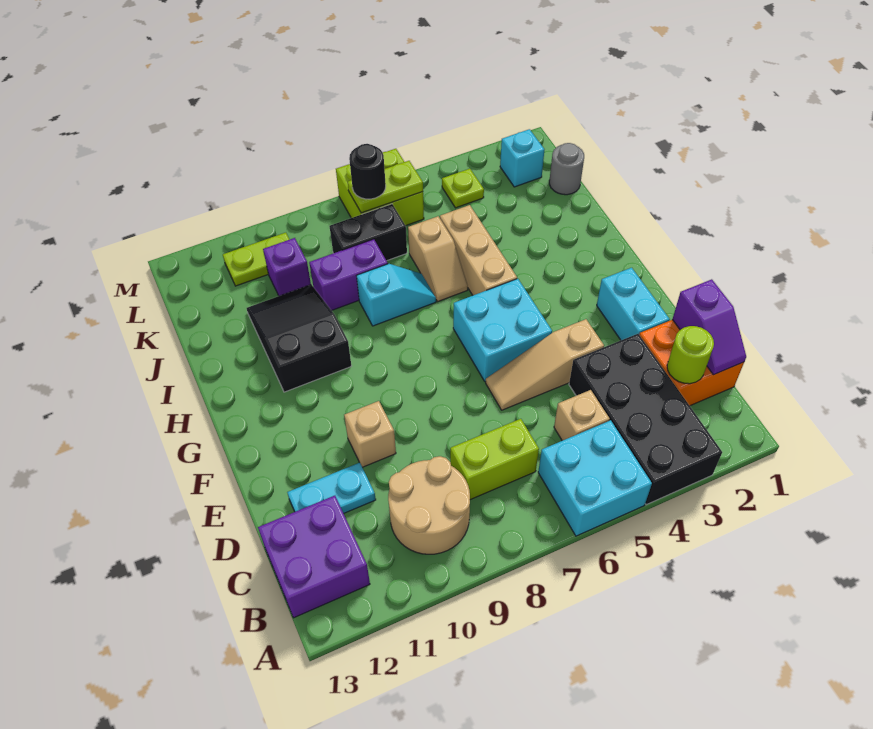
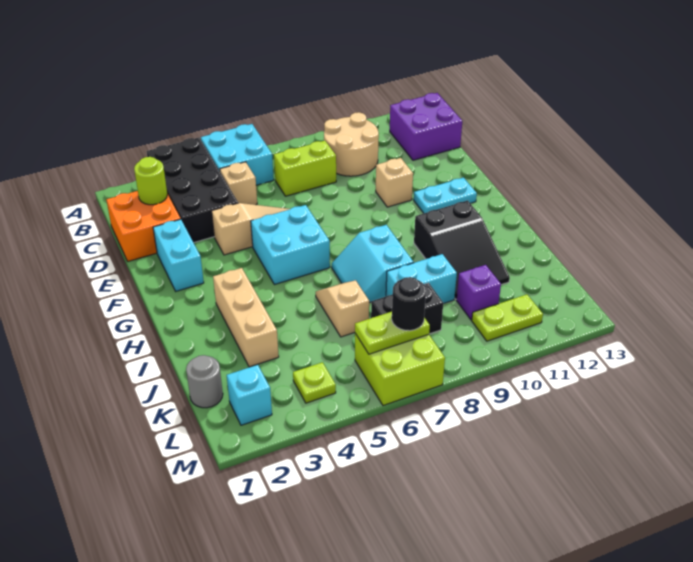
purple slope C1:D1 level 2 top D -> none
cyan plate D11:D12 level 1 -> cyan plate F11:F12 level 1
tan brick H5:J5 level 1 -> tan brick H3:J3 level 1
cyan slope I7:I8 level 1 top 8 -> cyan slope H7:I8 level 1 top 8
purple brick J8:J9 level 1 -> cyan brick J8:J9 level 1

